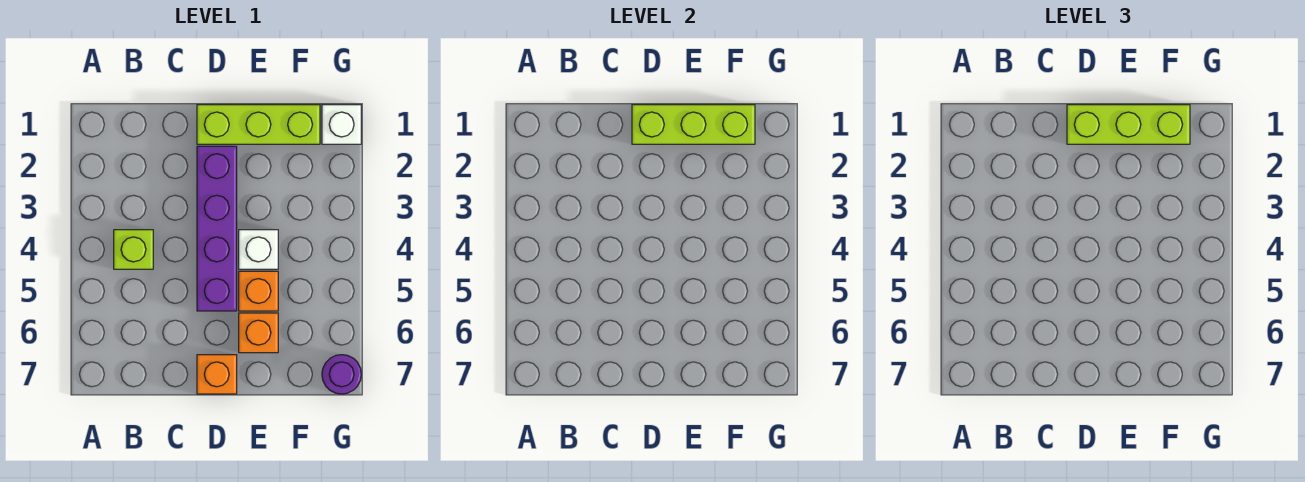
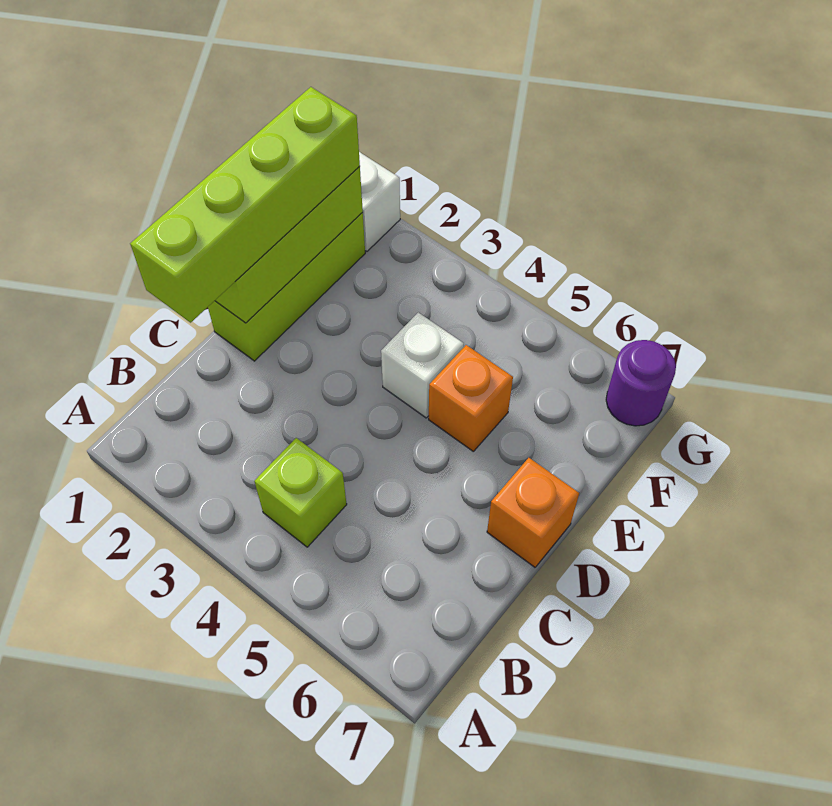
lime brick D1:F1 level 3 -> lime brick C1:F1 level 3
purple brick D2:D5 level 1 -> none
orange brick E6 level 1 -> none

